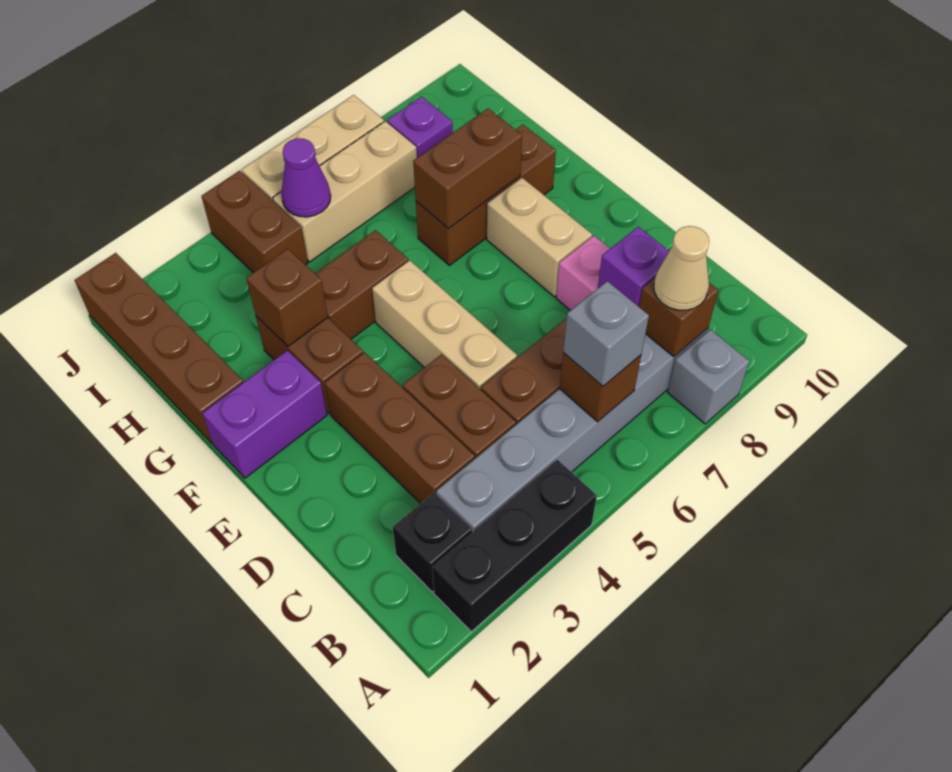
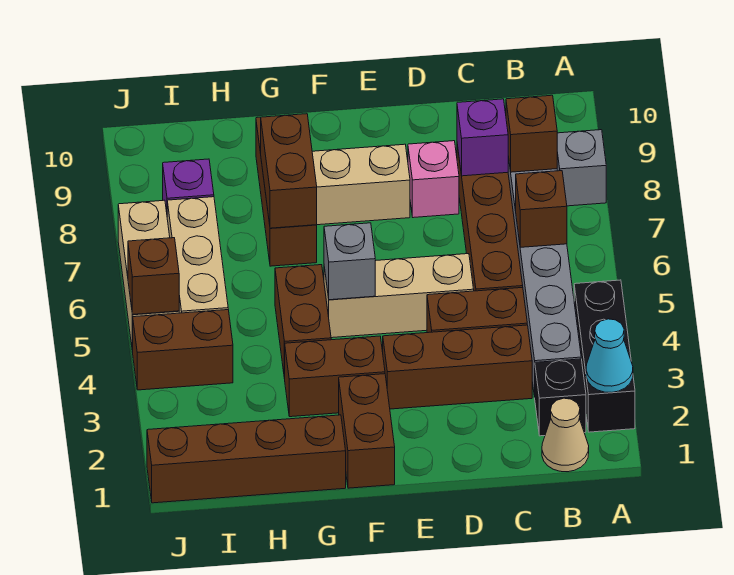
none -> cyan cone A2 level 2
grey brick B6 level 3 -> grey brick F5 level 2
tan cone B8 level 3 -> tan cone B1 level 1
purple brick F1:F2 level 1 -> brown brick F1:F2 level 1
brown brick G3 level 2 -> brown brick J5 level 2
purple cone I5 level 2 -> none

